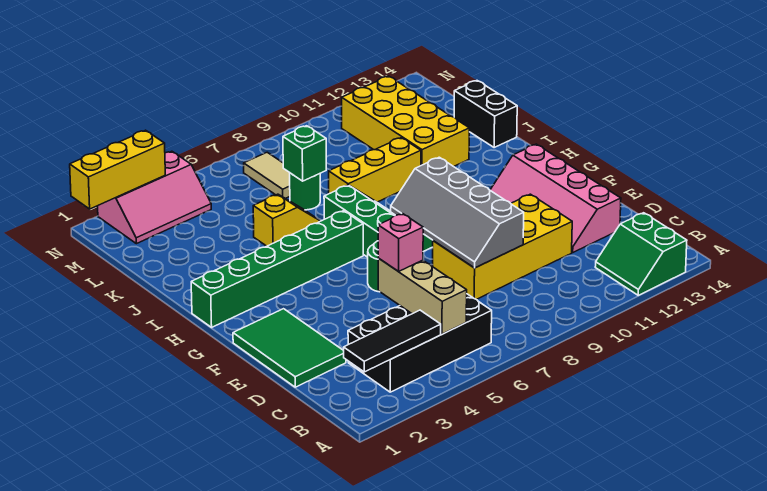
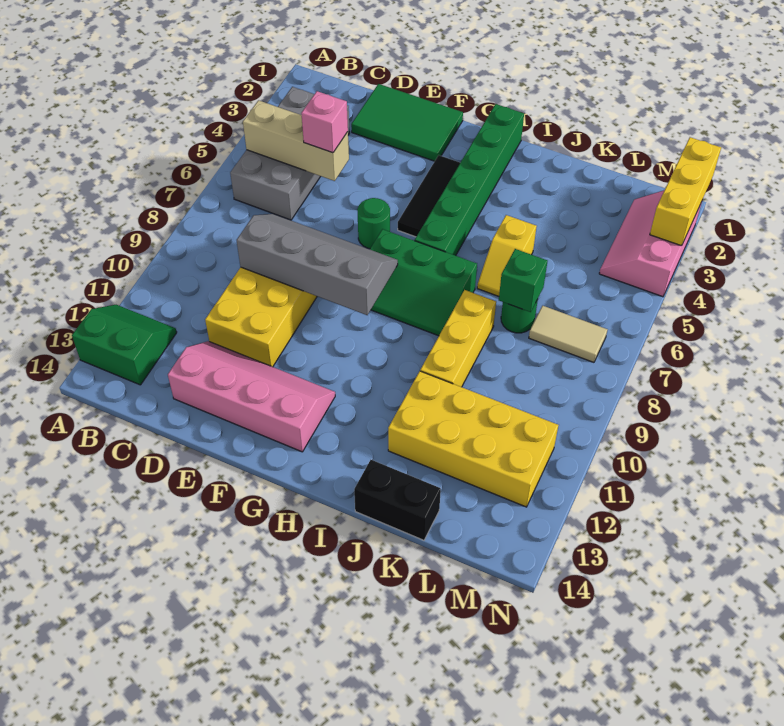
black tile B2:B4 level 2 -> black tile G3:G5 level 1
black brick B3:C6 level 1 -> grey brick B3:C6 level 1

